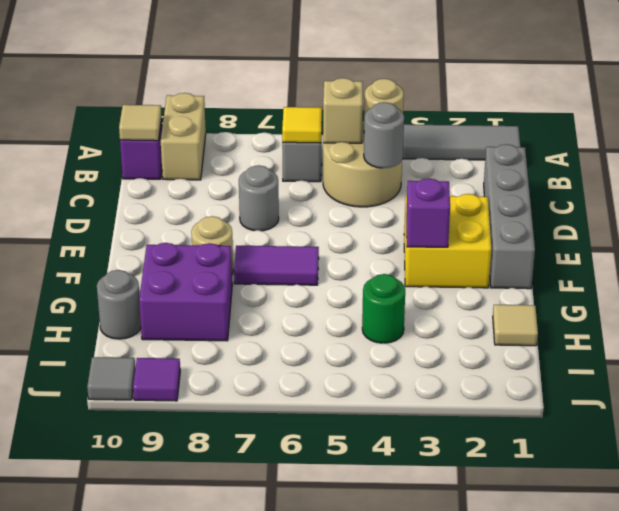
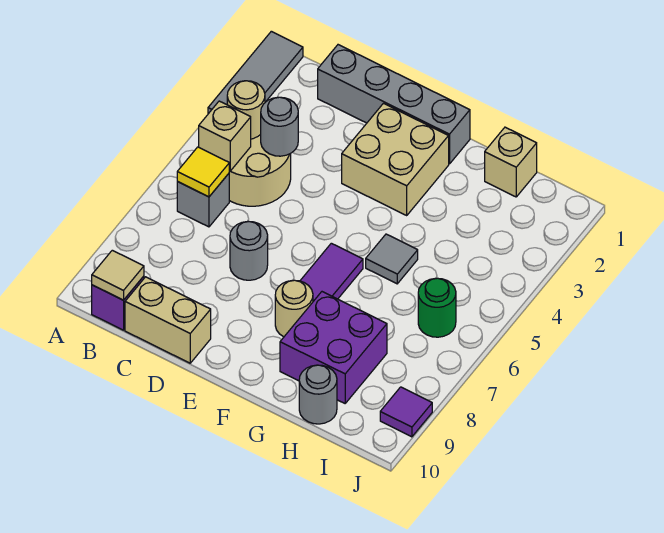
tan brick A9:B9 level 1 -> tan brick C10:D10 level 1
yellow brick E2:F3 level 1 -> tan brick E2:F3 level 1
purple brick F3 level 2 -> none
tan tile H1 level 1 -> tan brick H1 level 1
green round brick H4 level 1 -> green round brick I6 level 1
grey tile J10 level 1 -> grey tile G5 level 1

